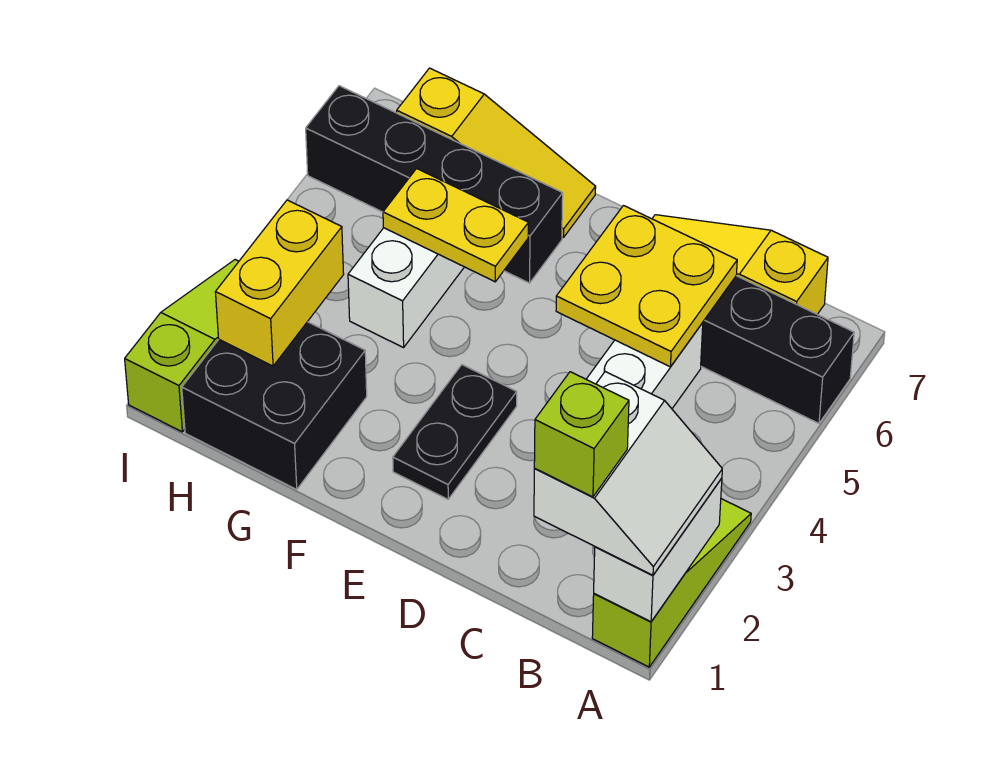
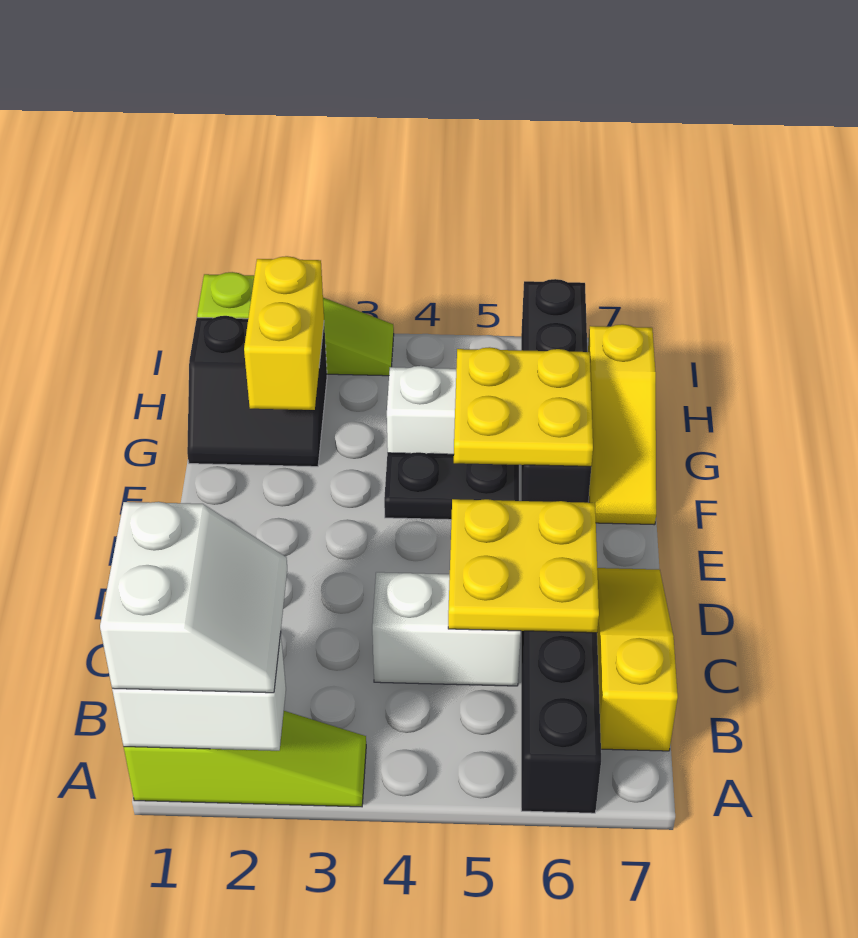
white slope A1:B2 level 3 top B -> white slope A1:B2 level 3 top 1
lime brick B1 level 4 -> none
black plate E2:E3 level 1 -> black plate F4:F5 level 1
yellow plate F5:G5 level 2 -> yellow plate F5:G6 level 2
black brick G1:H2 level 1 -> black slope G1:H2 level 1 top H
yellow brick H2:H3 level 2 -> yellow brick G2:H2 level 2

